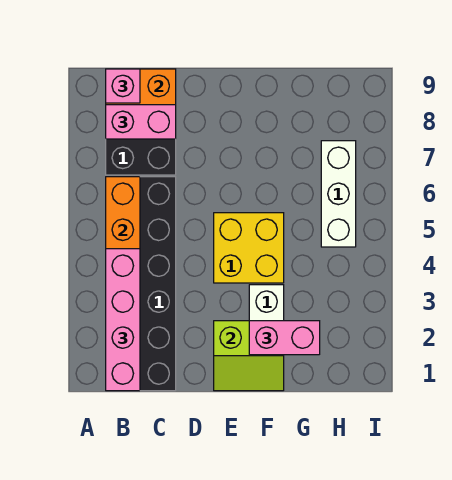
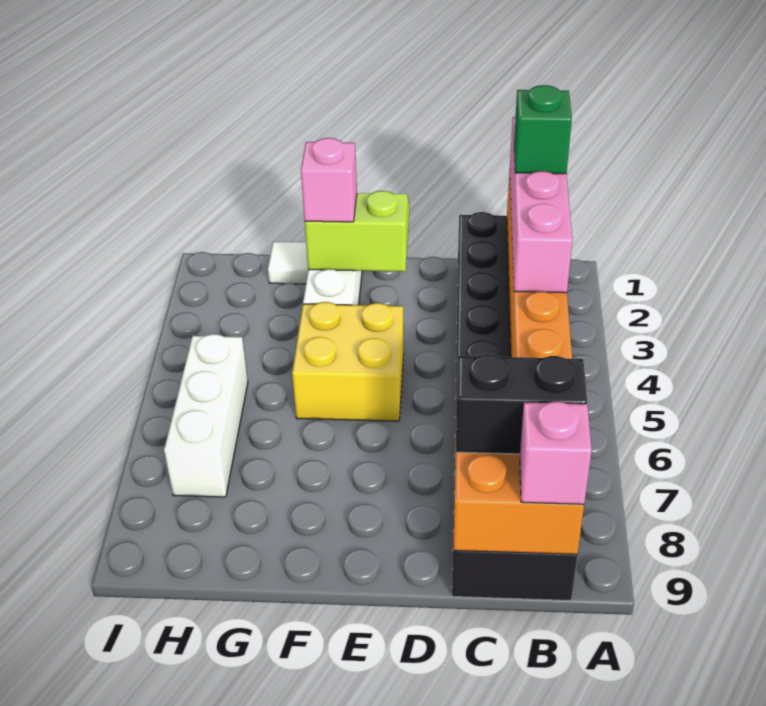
none -> green brick B2 level 4
pink brick B8:C8 level 3 -> black brick B8:C8 level 3
pink brick F2:G2 level 3 -> pink brick F2 level 3
none -> white tile G1 level 1

